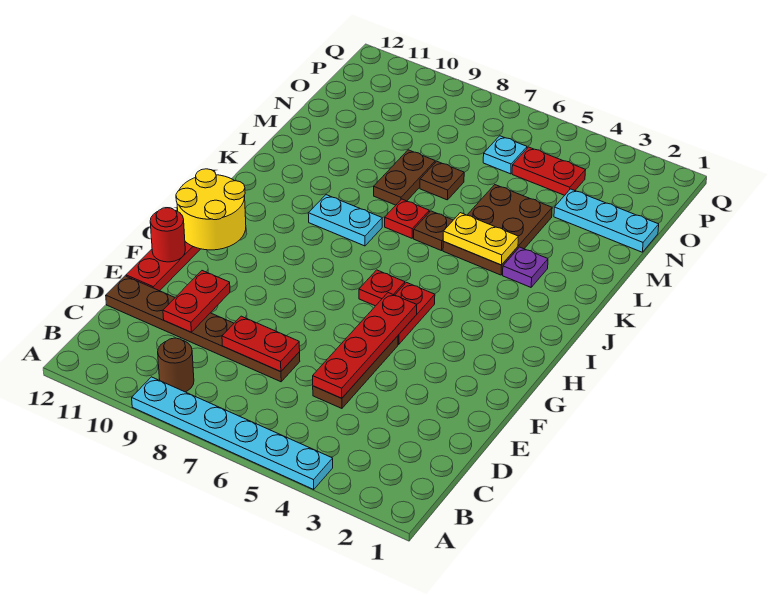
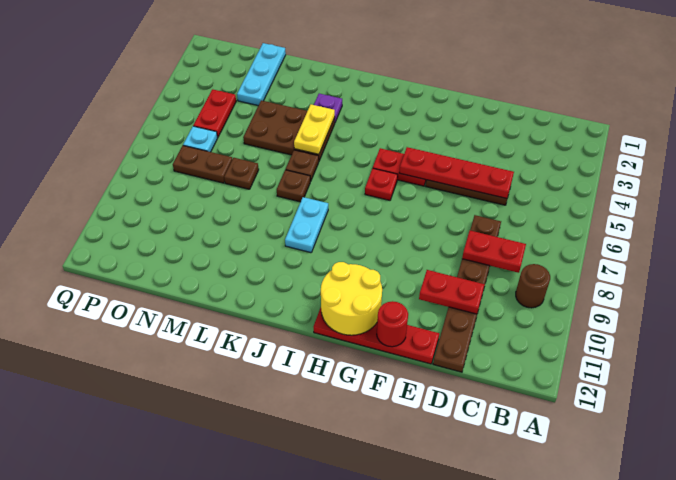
cyan plate A4:A9 level 1 -> none
red plate D7:D8 level 2 -> red plate C8:D8 level 2
red plate K7 level 1 -> brown plate K7 level 1
brown plate L8:M8 level 1 -> brown plate N7:O7 level 1

